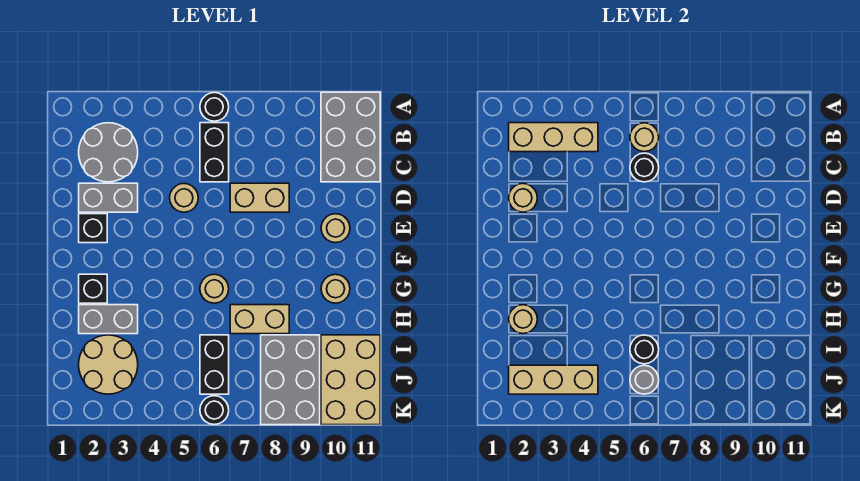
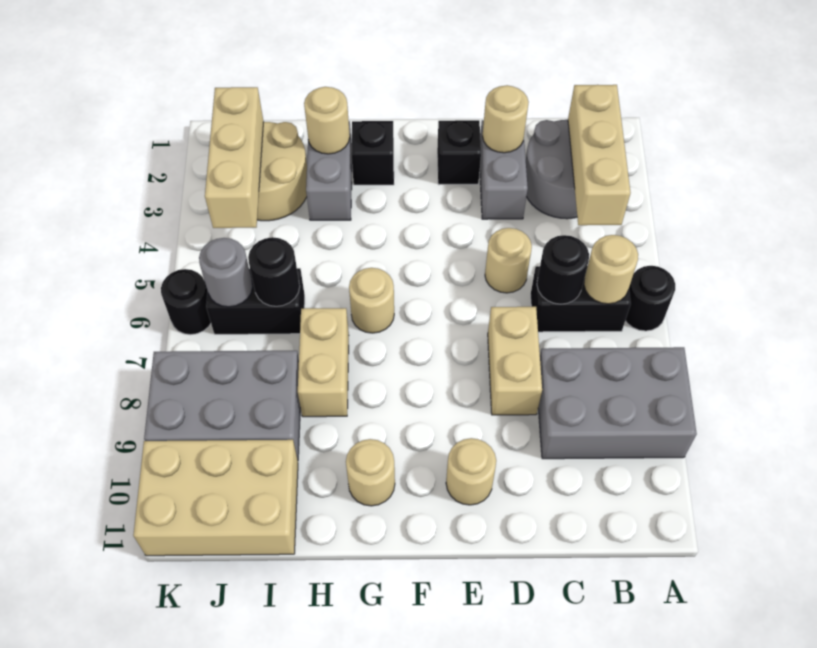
grey brick A10:C11 level 1 -> grey brick A8:C9 level 1

